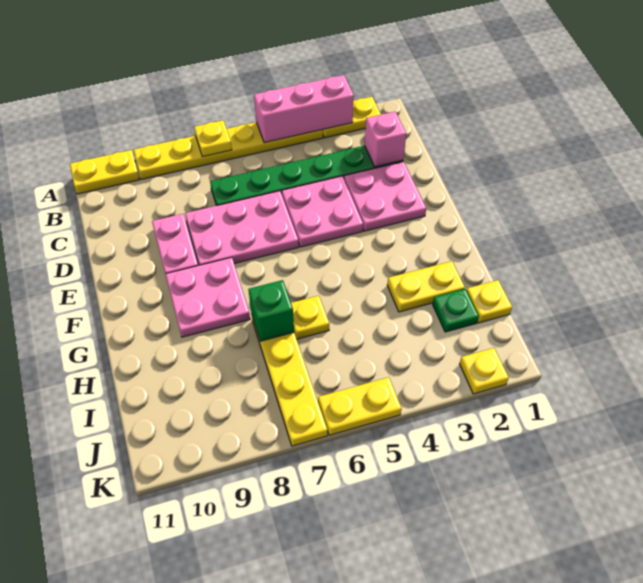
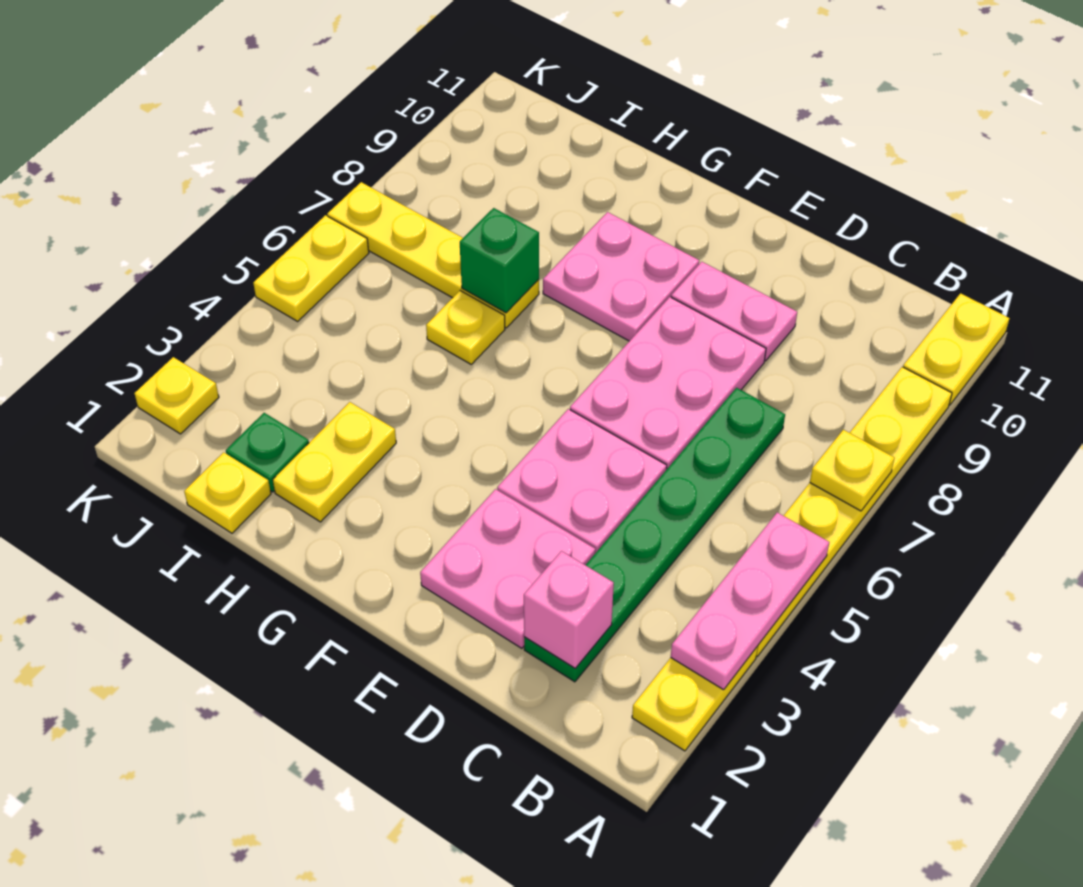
pink brick A3:A5 level 2 -> pink plate A3:A5 level 2

